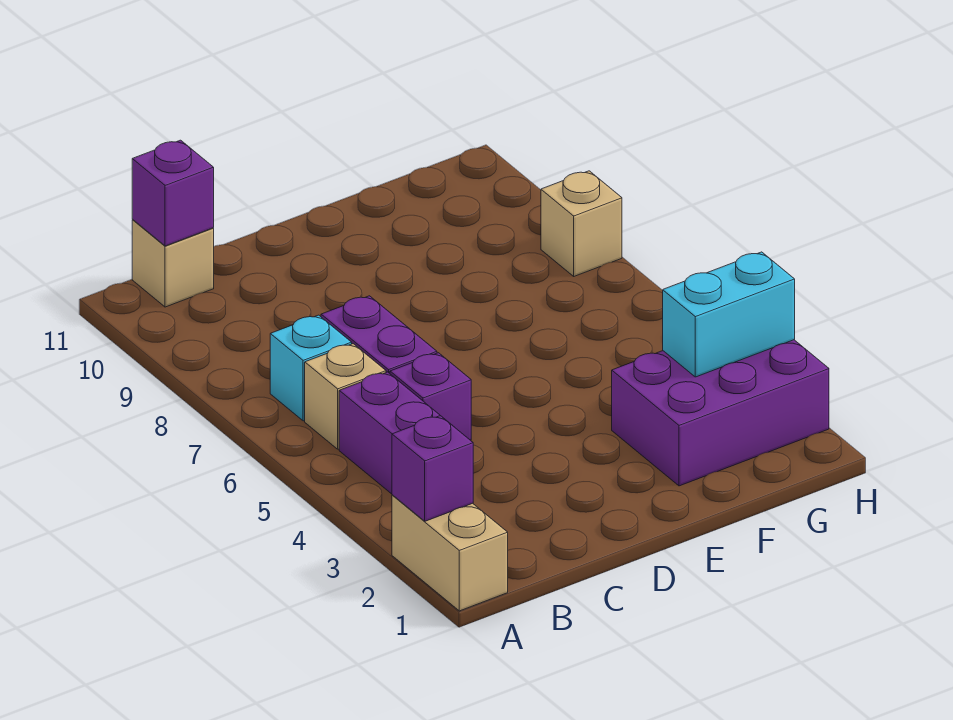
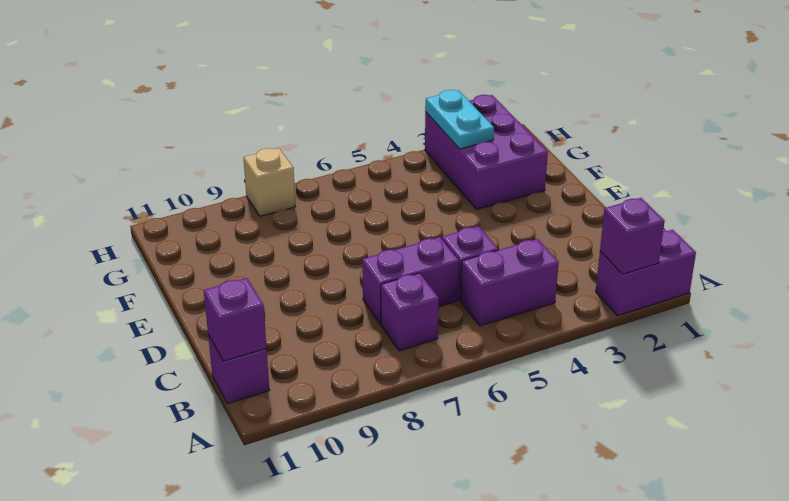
tan brick A1:A2 level 1 -> purple brick A1:A2 level 1
tan brick B6 level 1 -> none
cyan brick B7 level 1 -> purple brick B7 level 1
tan brick B11 level 1 -> purple brick B11 level 1
cyan brick G3:H3 level 2 -> cyan plate G3:H3 level 2

